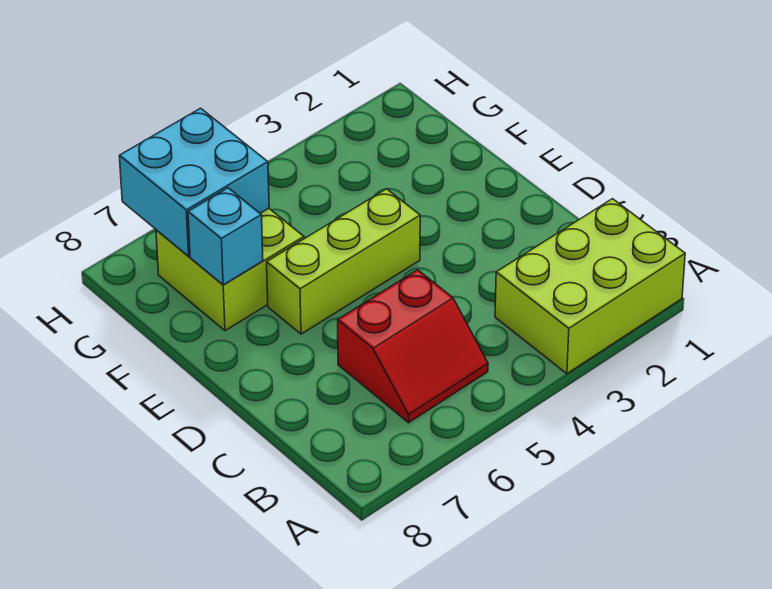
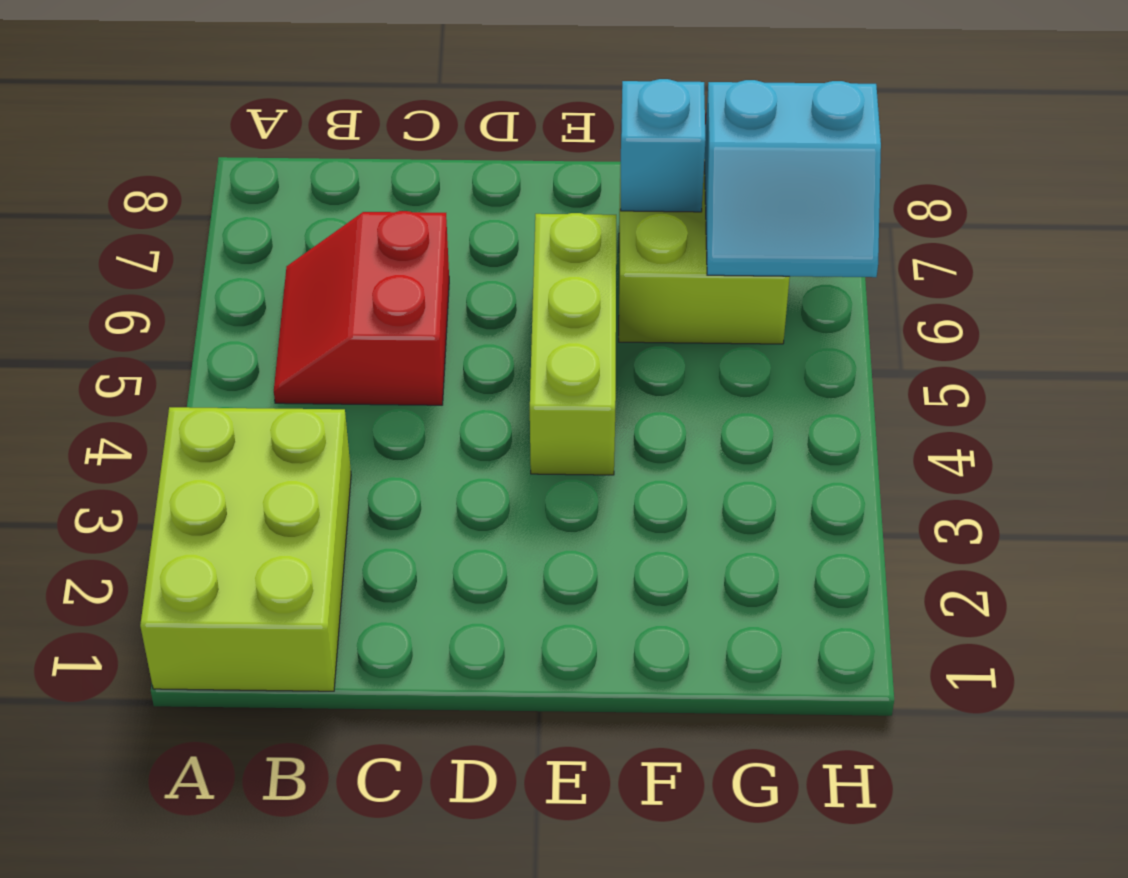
cyan brick G6:H7 level 2 -> cyan slope G6:H7 level 2 top 7

